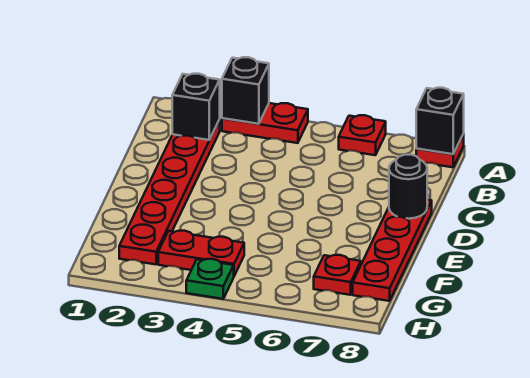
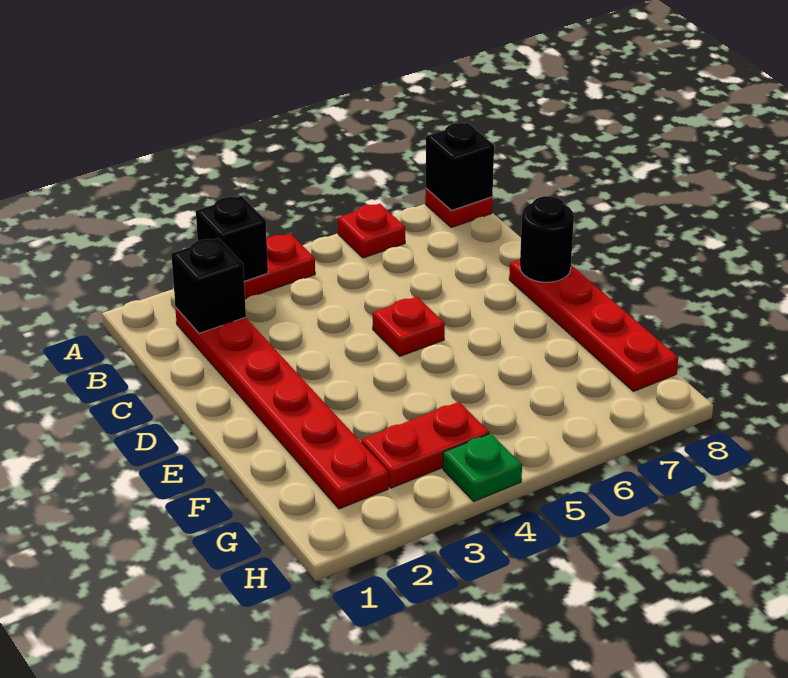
red plate G7 level 1 -> red plate D5 level 1

